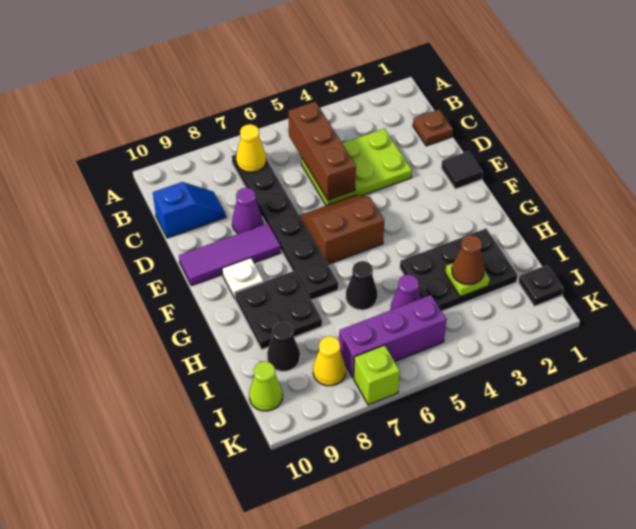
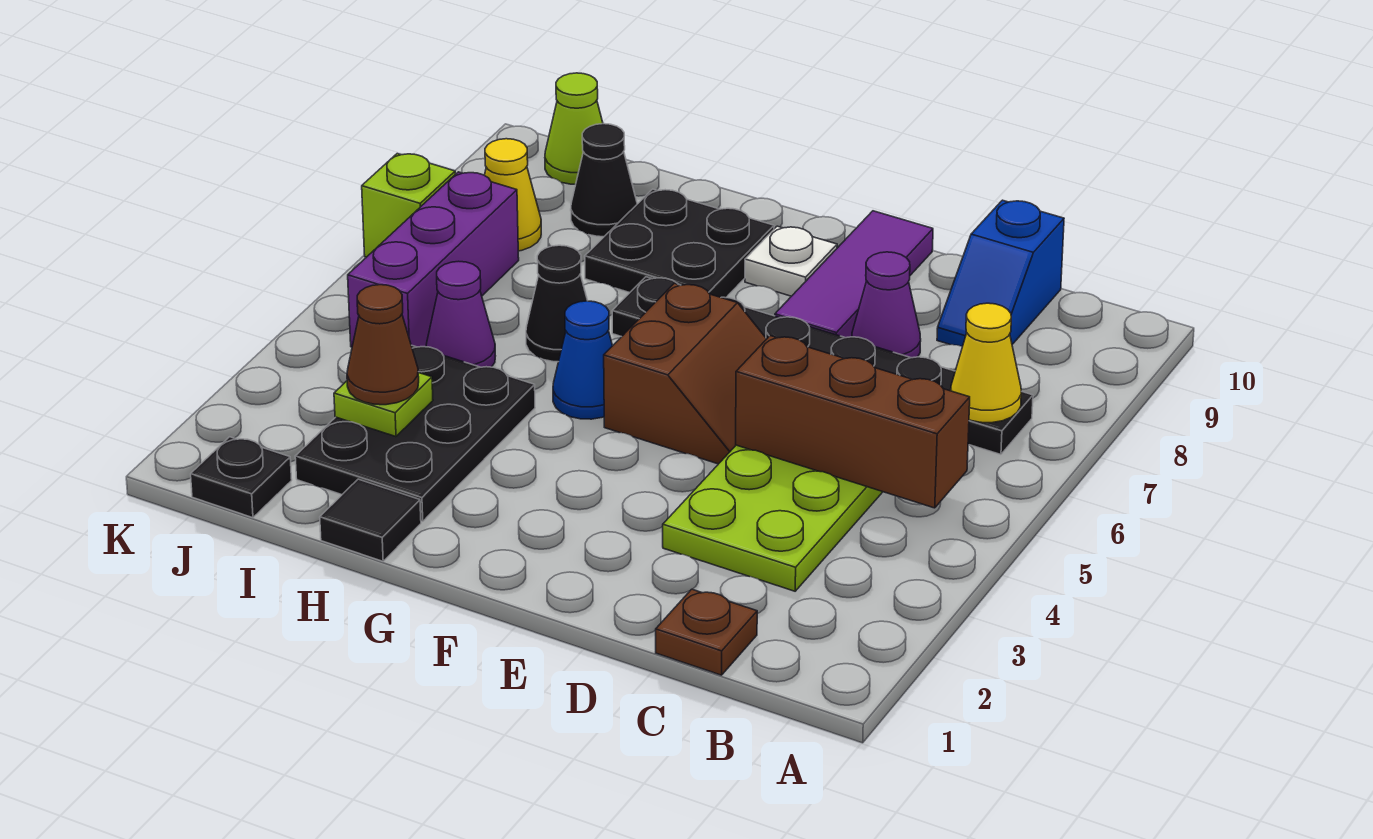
black tile E1 level 1 -> black tile H1 level 1
none -> blue cone G5 level 1

